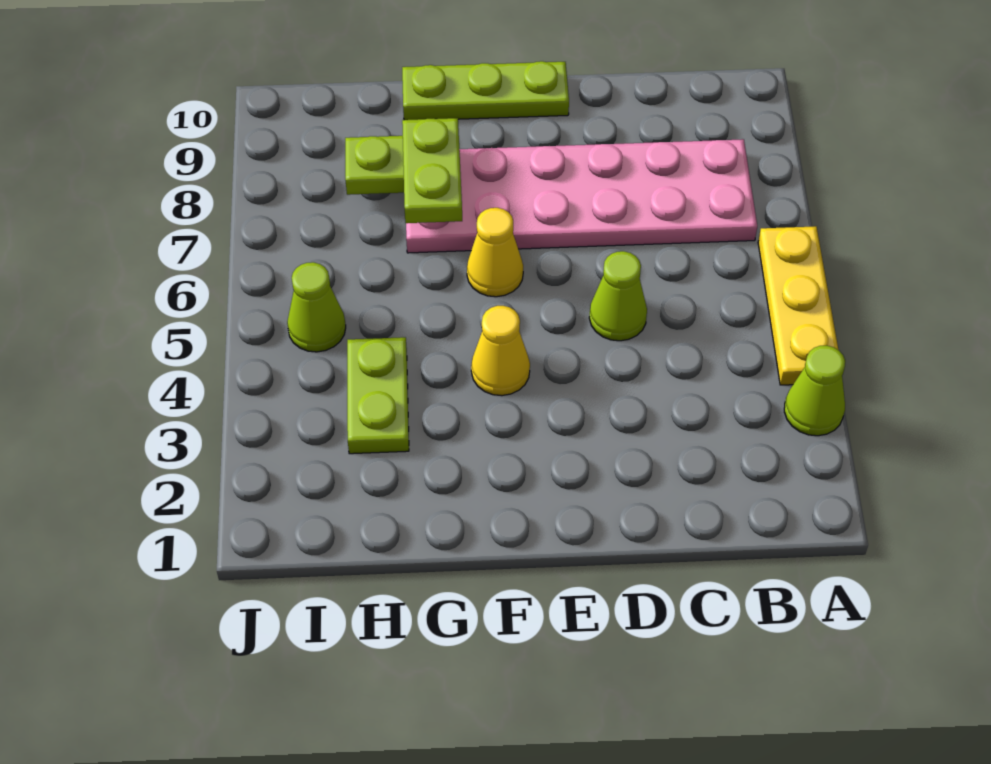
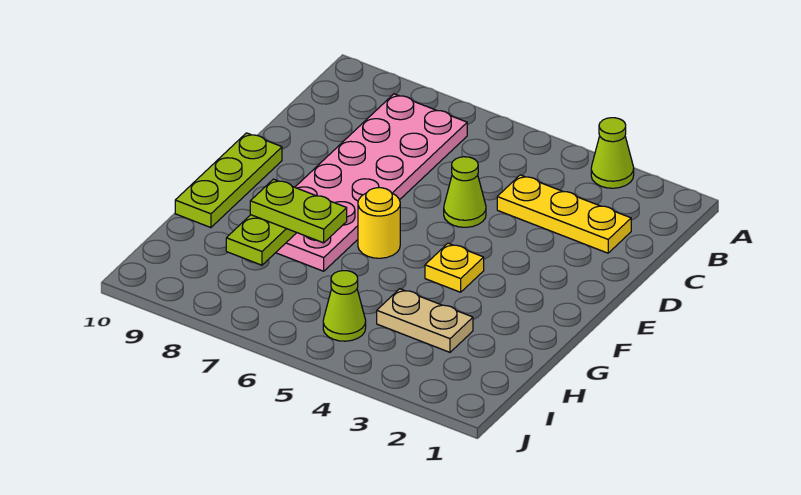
yellow plate A4:A6 level 1 -> yellow plate C2:C4 level 1
yellow cone F4 level 1 -> yellow plate F4 level 1
yellow cone F6 level 1 -> yellow round brick F6 level 1
lime plate H3:H4 level 1 -> tan plate H3:H4 level 1

